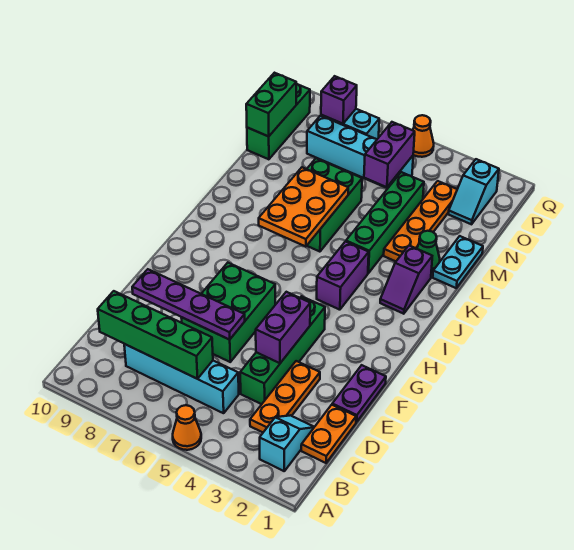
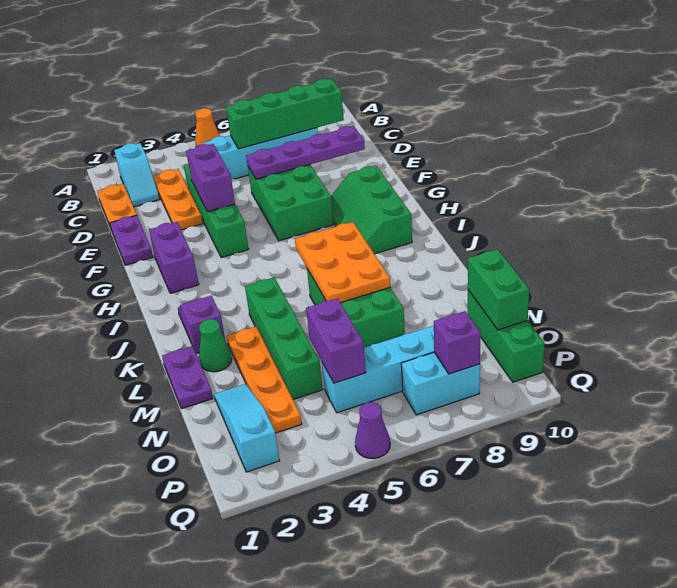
none -> green slope G8:I9 level 1 top 9
purple brick I4:J4 level 1 -> purple brick G2:H2 level 1
cyan plate L1:M1 level 1 -> purple plate L1:M1 level 1
cyan slope O2:P2 level 1 top P -> cyan slope N2:P2 level 1 top P
orange cone Q5 level 1 -> purple cone Q5 level 1

